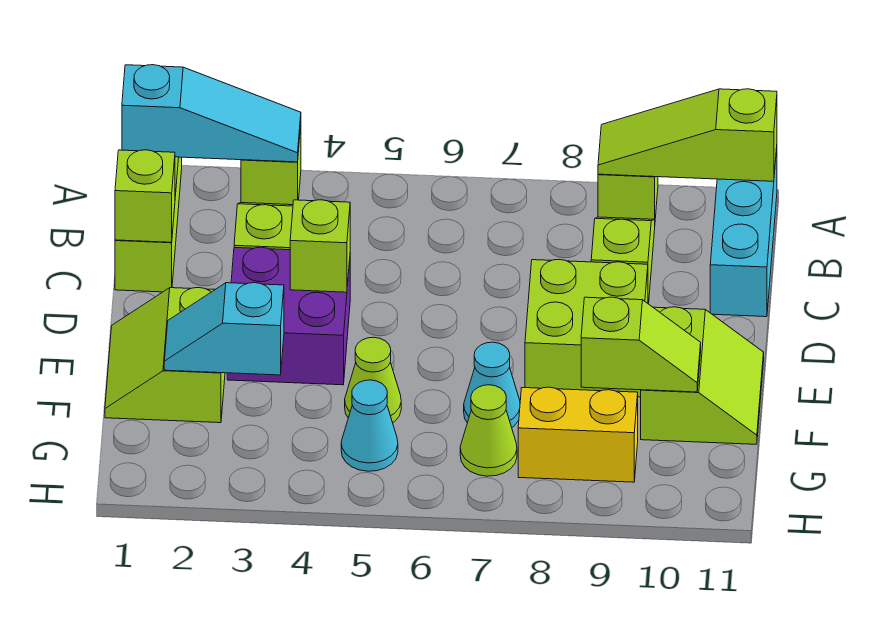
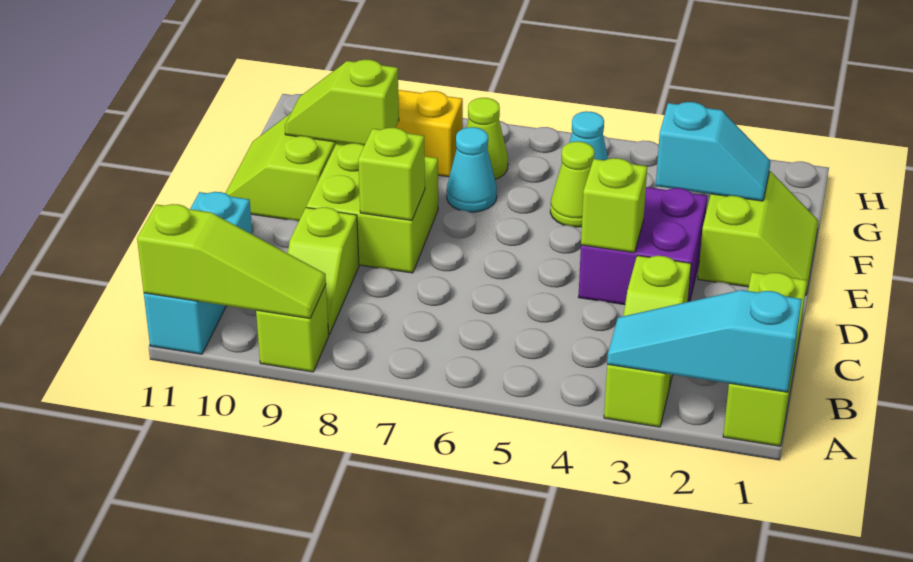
lime brick C1 level 2 -> lime brick D8 level 2

